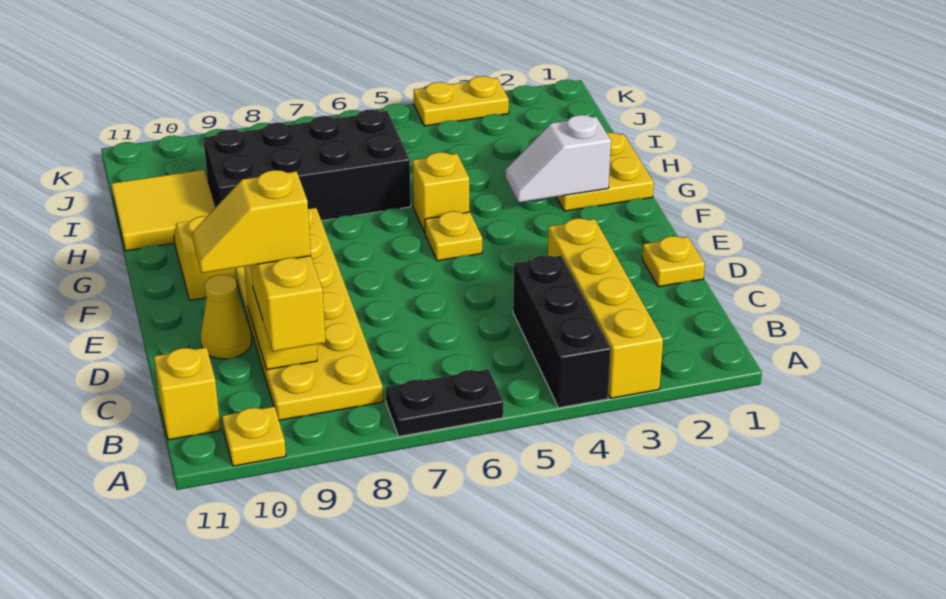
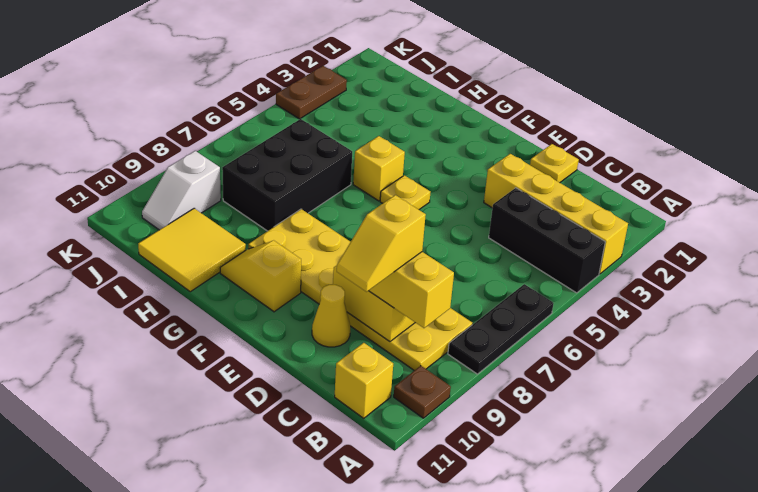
black plate A6:A7 level 1 -> black plate A6:A8 level 1
yellow plate A10 level 1 -> brown plate A10 level 1
yellow plate G1:H2 level 1 -> none
white slope G2:G3 level 2 top 2 -> white slope J9:J10 level 1 top 9
black brick H6:I9 level 1 -> black brick H6:I8 level 1
yellow plate K3:K4 level 1 -> brown plate K3:K4 level 1

